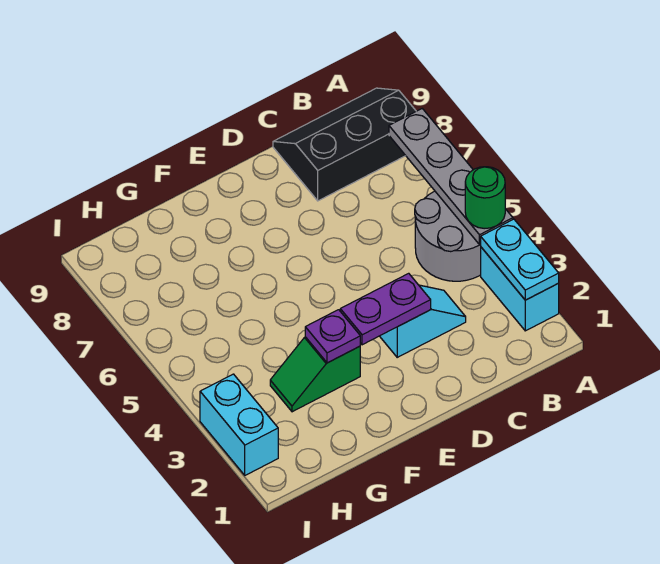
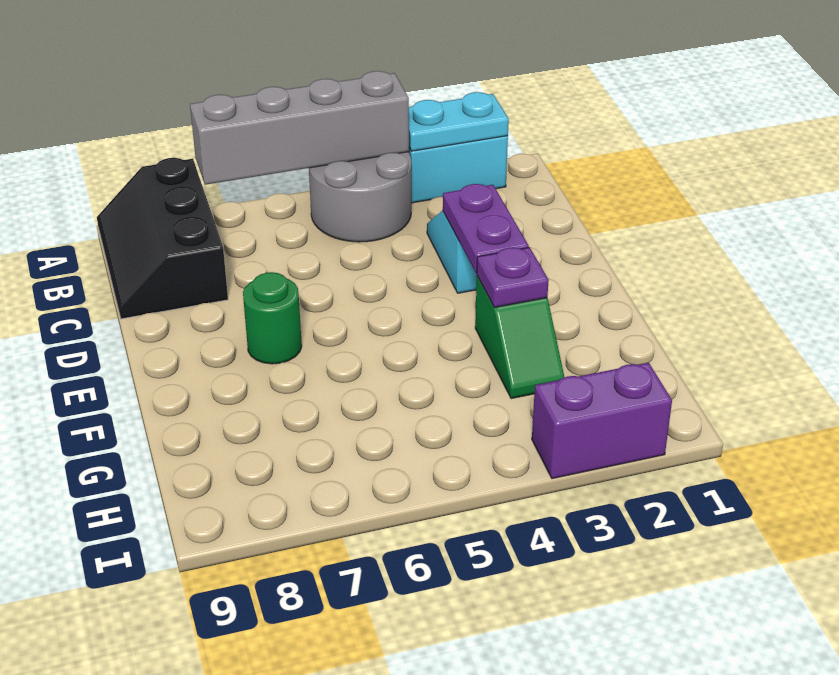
grey plate A4:A7 level 2 -> grey brick A4:A7 level 2
green round brick A4 level 3 -> green round brick E7 level 1
cyan brick I2:I3 level 1 -> purple brick I2:I3 level 1

